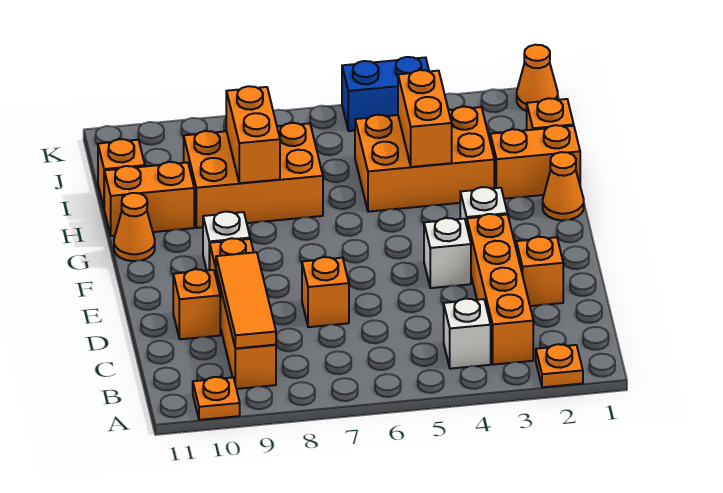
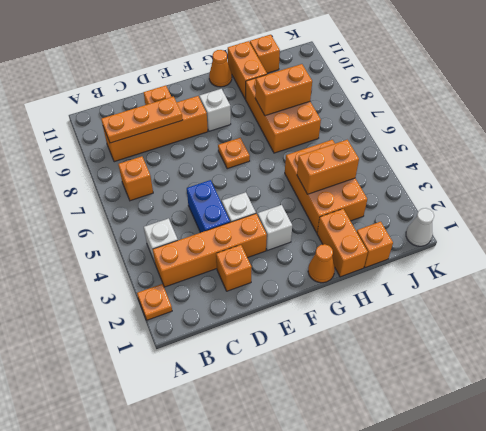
orange plate A10 level 1 -> orange plate F7 level 1
orange tile B9:D9 level 2 -> orange plate B9:D9 level 2
orange brick D7 level 1 -> orange brick B7 level 1
orange cone K1 level 1 -> white cone K1 level 1
blue brick K4:K5 level 1 -> blue brick D4:D5 level 1

